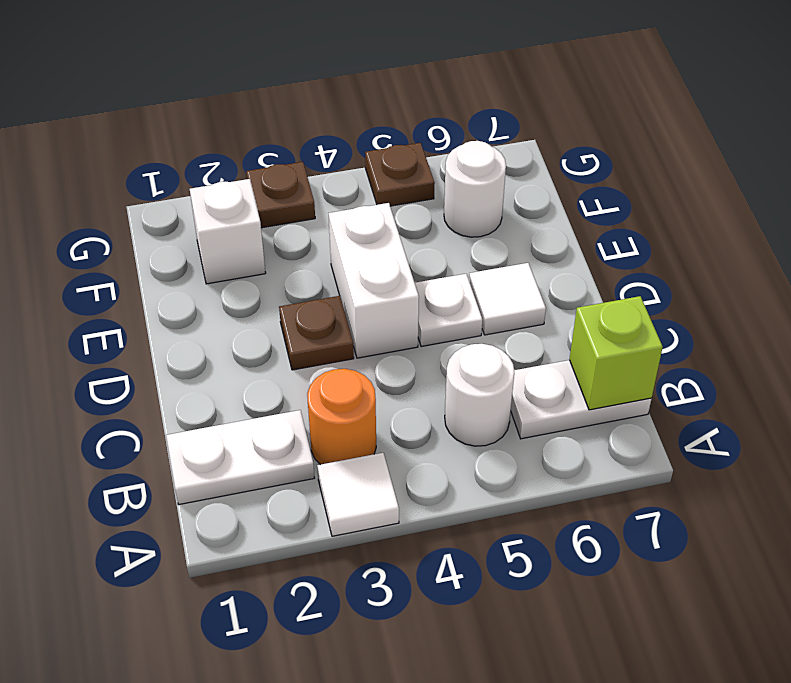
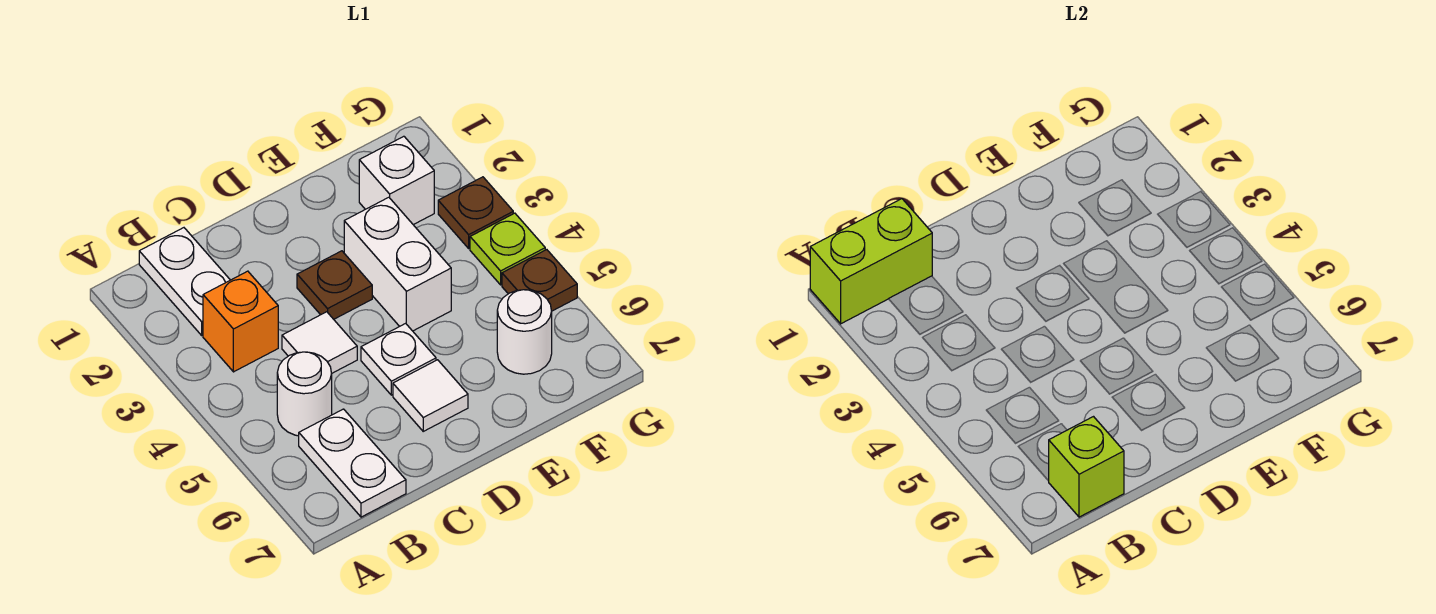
none -> lime brick A1:B1 level 2
white tile A3 level 1 -> white tile C4 level 1
orange round brick B3 level 1 -> orange brick B3 level 1
white brick D4:E4 level 1 -> white brick E3:E4 level 1
none -> lime plate G4 level 1

